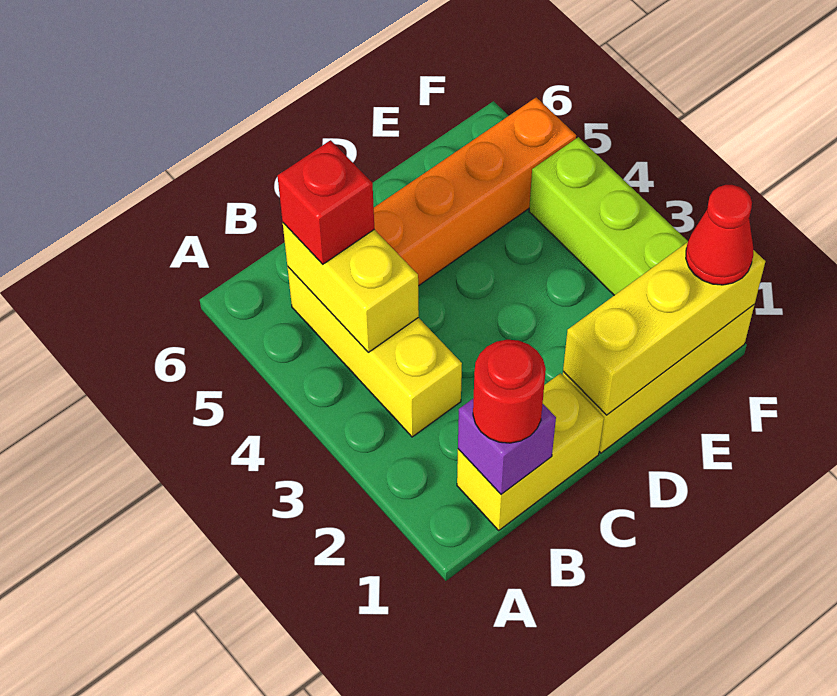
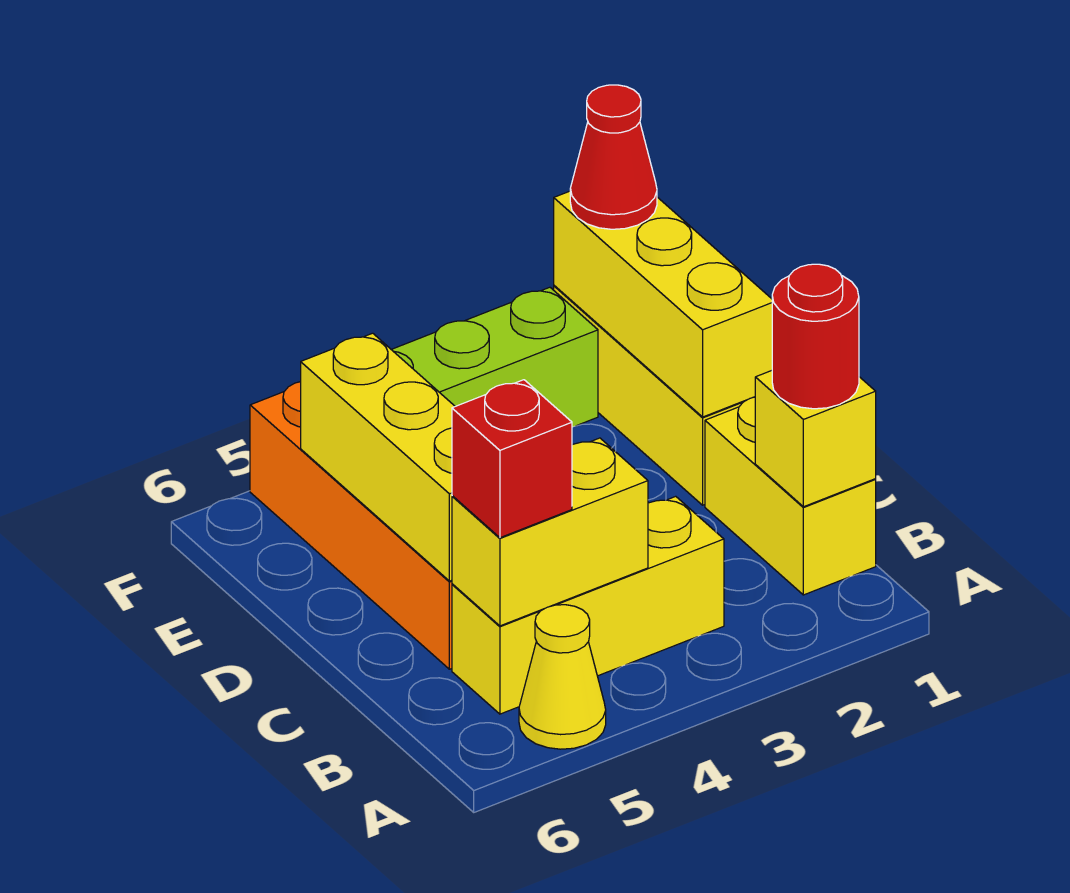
none -> yellow cone A5 level 1
purple brick B1 level 2 -> yellow brick B1 level 2
none -> yellow brick C5:E5 level 2

